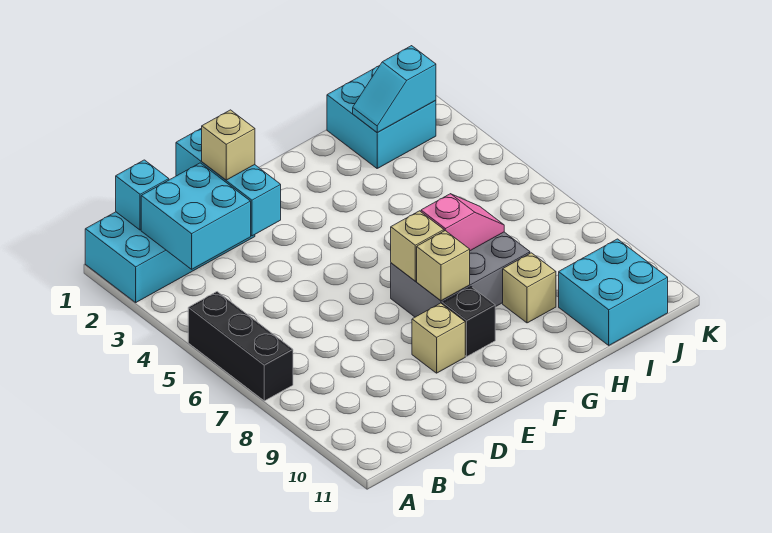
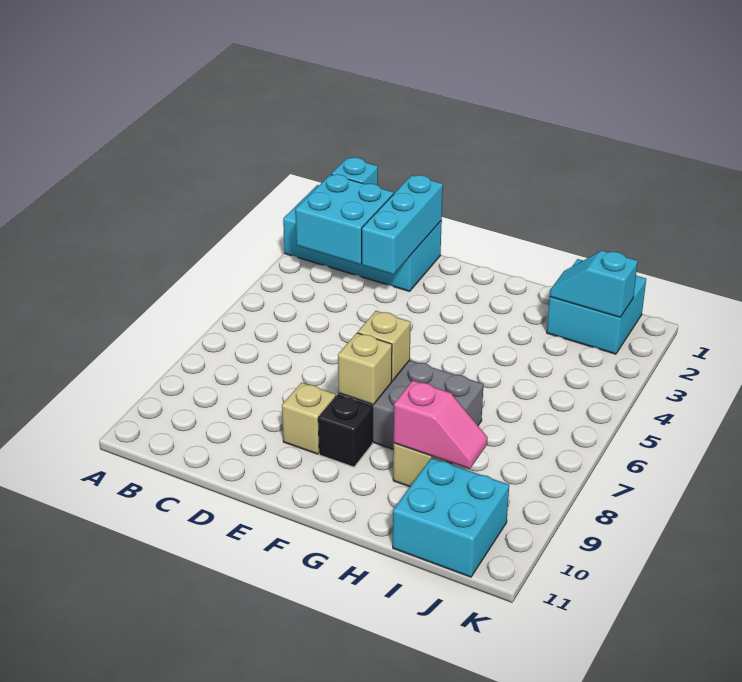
black brick A5:A7 level 1 -> none
tan brick D2 level 3 -> none
pink slope G7:H7 level 2 top G -> pink slope H9:I9 level 2 top H

